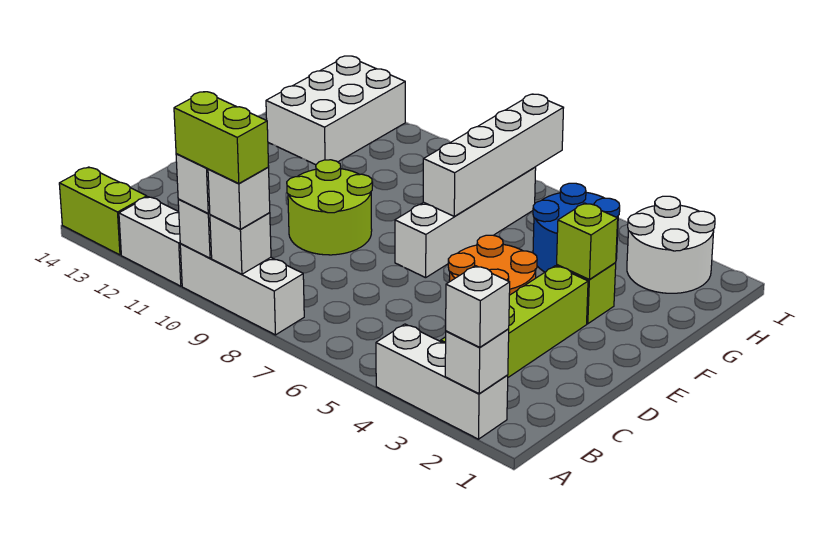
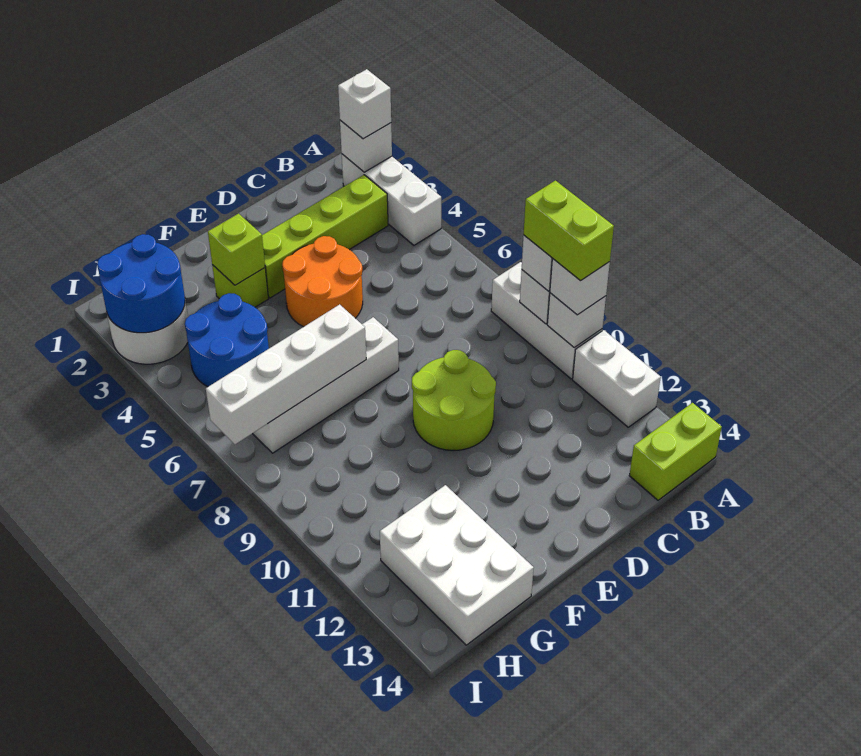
lime brick A13:A14 level 1 -> lime brick A14:B14 level 1
white brick G12:I13 level 1 -> white brick G12:H14 level 1
none -> blue round brick H2:I3 level 2

